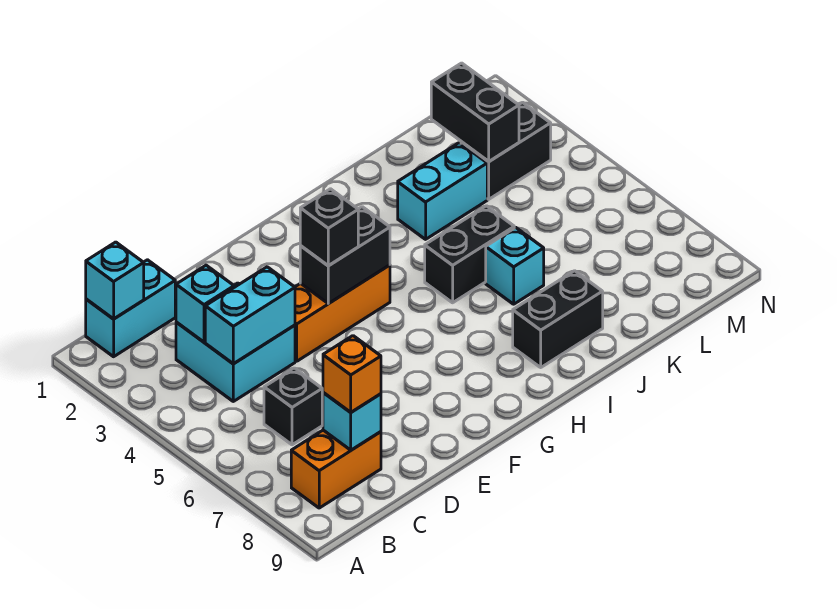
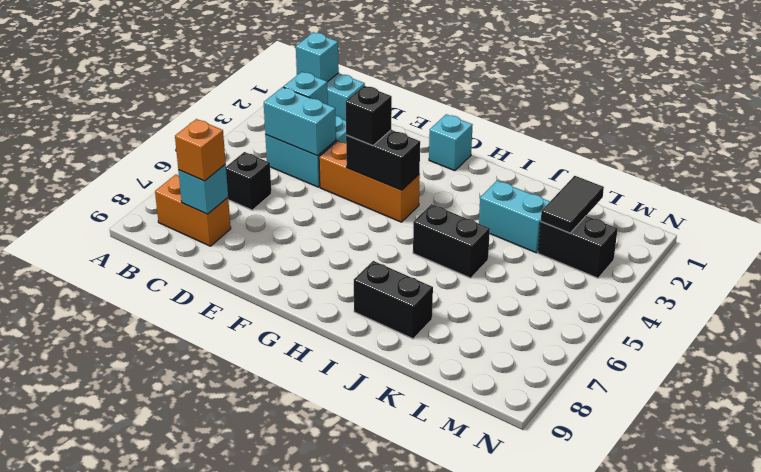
cyan brick J6 level 1 -> cyan brick G1 level 1
black brick L2:L3 level 2 -> black tile L2:L3 level 2

